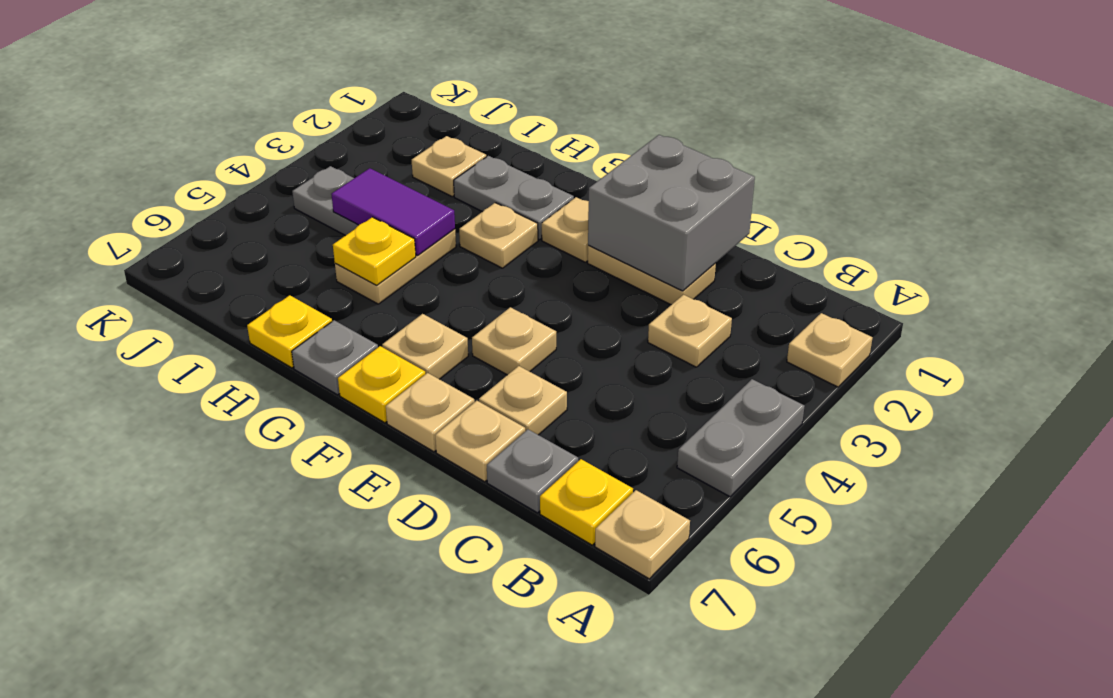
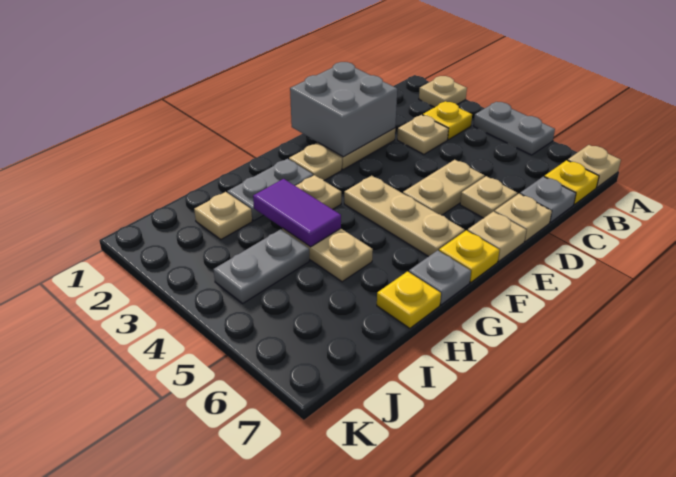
tan plate E5 level 1 -> tan plate D5:E5 level 1
tan plate F6 level 1 -> tan plate F4:F6 level 1
purple tile H4:I4 level 2 -> purple tile H3:H4 level 2
yellow plate H5 level 2 -> yellow plate B3 level 1

